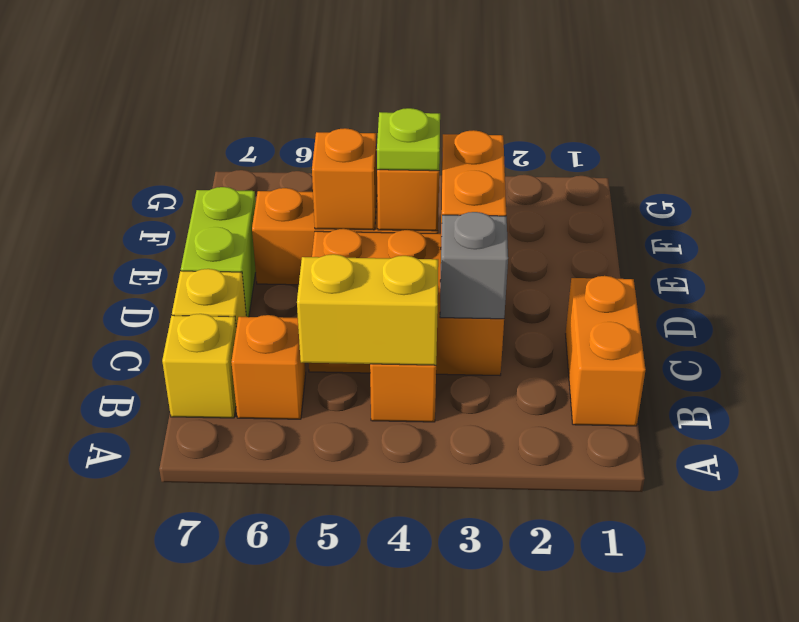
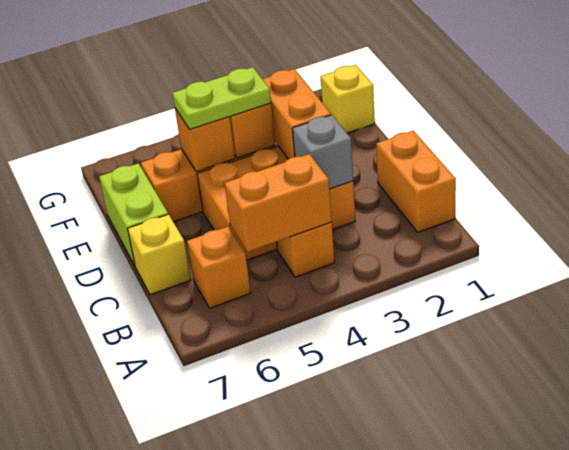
yellow brick B4:B5 level 2 -> orange brick B4:B5 level 2
yellow brick B7 level 1 -> yellow brick F1 level 1
lime plate E4 level 3 -> lime plate E4:E5 level 3

